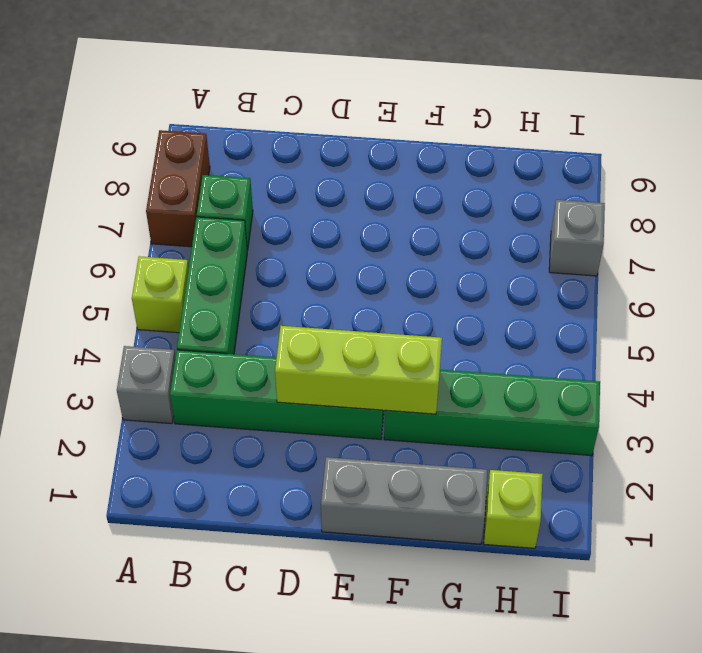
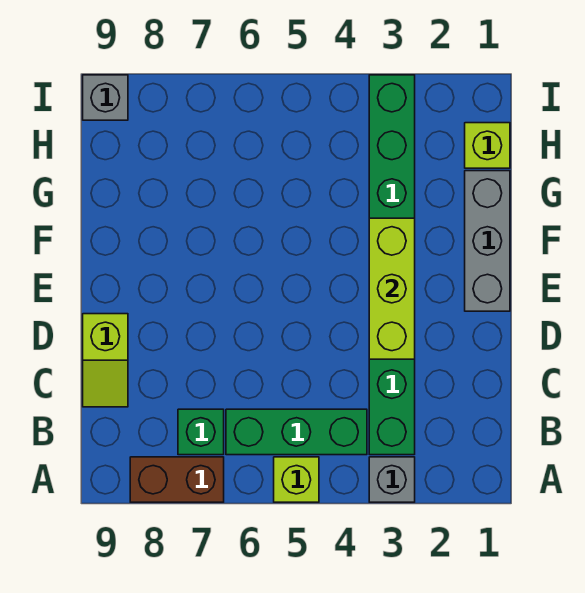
none -> lime slope C9:D9 level 1 top D
grey brick I7 level 1 -> grey brick I9 level 1

